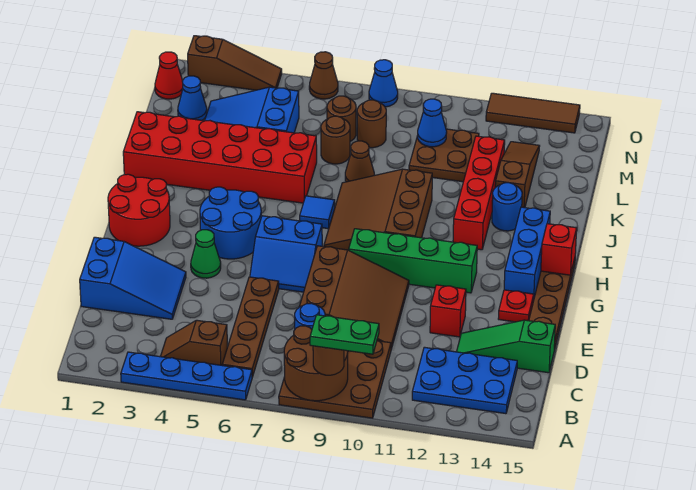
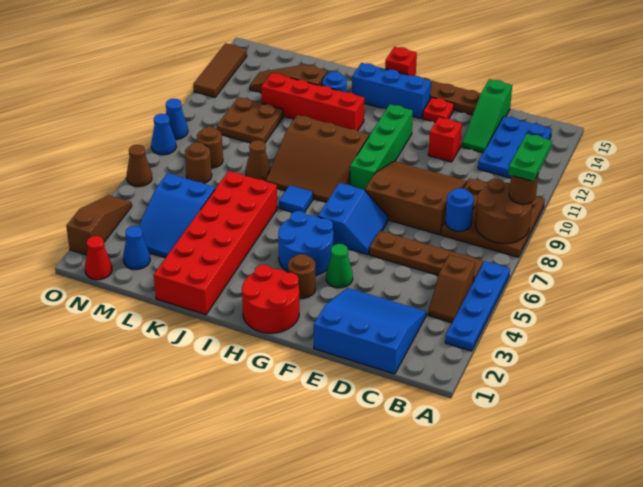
blue slope D1:E3 level 1 top 1 -> blue slope C1:E3 level 1 top 1
brown round brick L7 level 1 -> brown round brick G3 level 1
blue cone M10 level 2 -> blue cone O9 level 1

